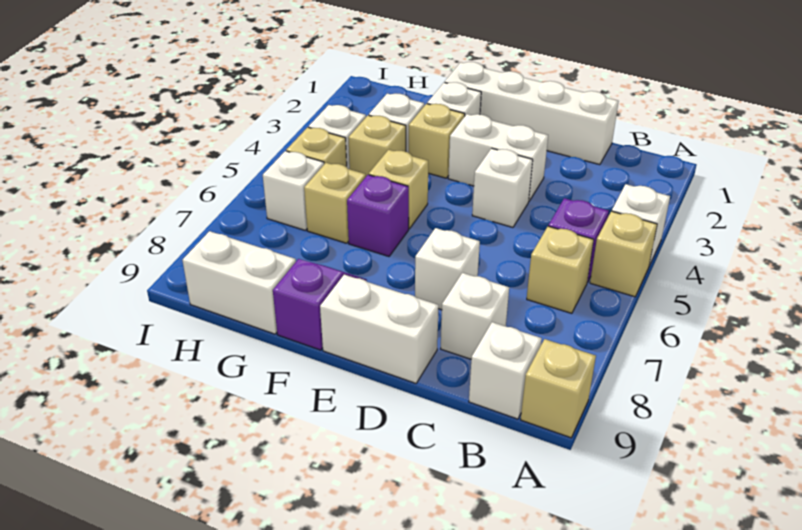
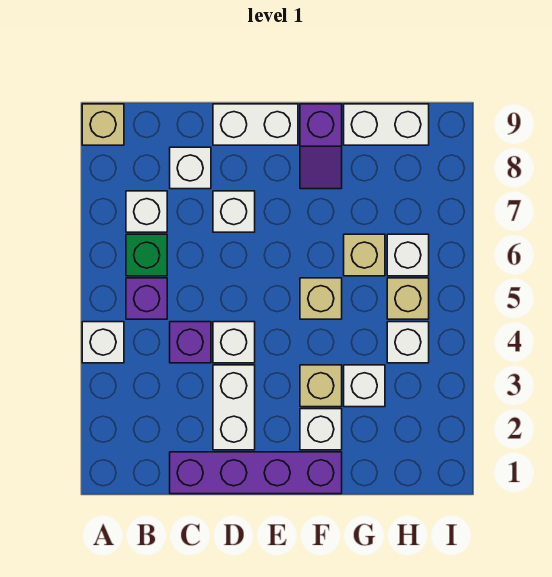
tan brick A5 level 1 -> none
tan brick B6 level 1 -> green brick B6 level 1
white brick B9 level 1 -> white brick B7 level 1
white brick C1:F1 level 1 -> purple brick C1:F1 level 1
white brick D3:E3 level 1 -> white brick D2:D3 level 1
purple brick F6 level 1 -> purple brick C4 level 1
tan brick G4 level 1 -> none

